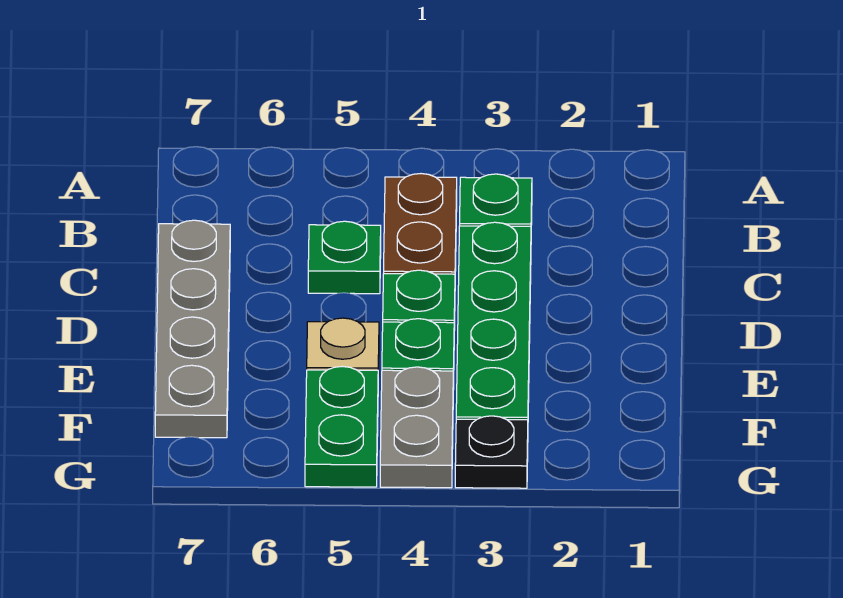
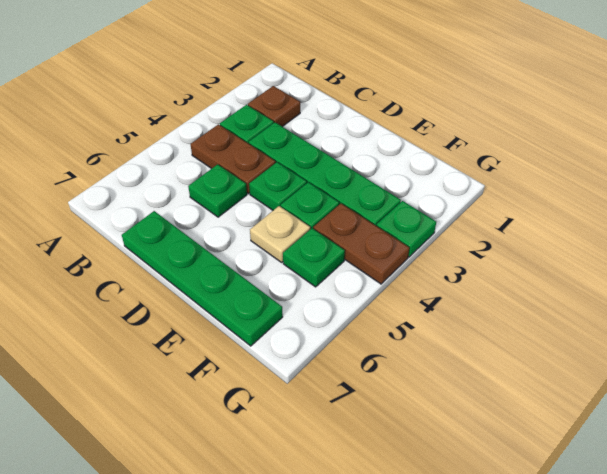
none -> brown plate B2 level 1
grey plate C7:F7 level 1 -> green plate C7:F7 level 1
grey plate F4:G4 level 1 -> brown plate F4:G4 level 1
green plate F5:G5 level 1 -> green plate F5 level 1
black plate G3 level 1 -> green plate G3 level 1

